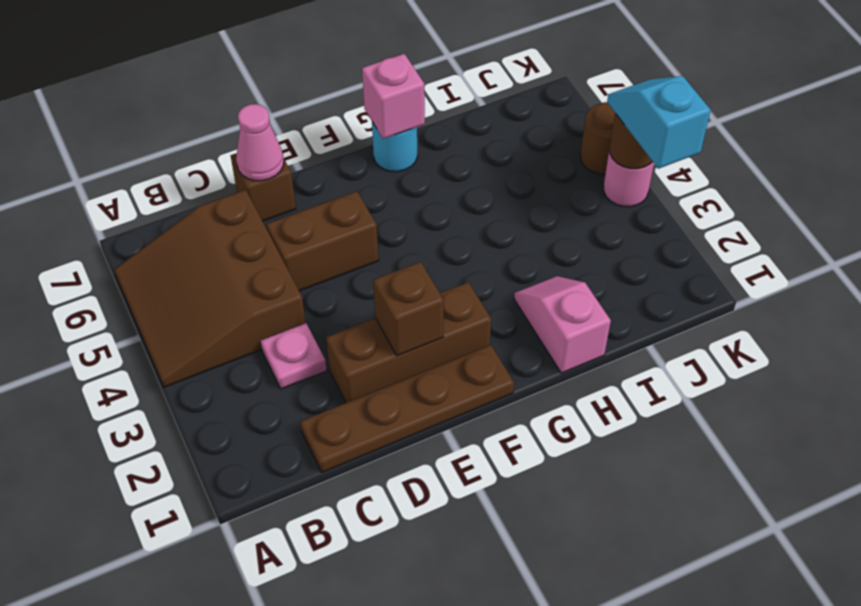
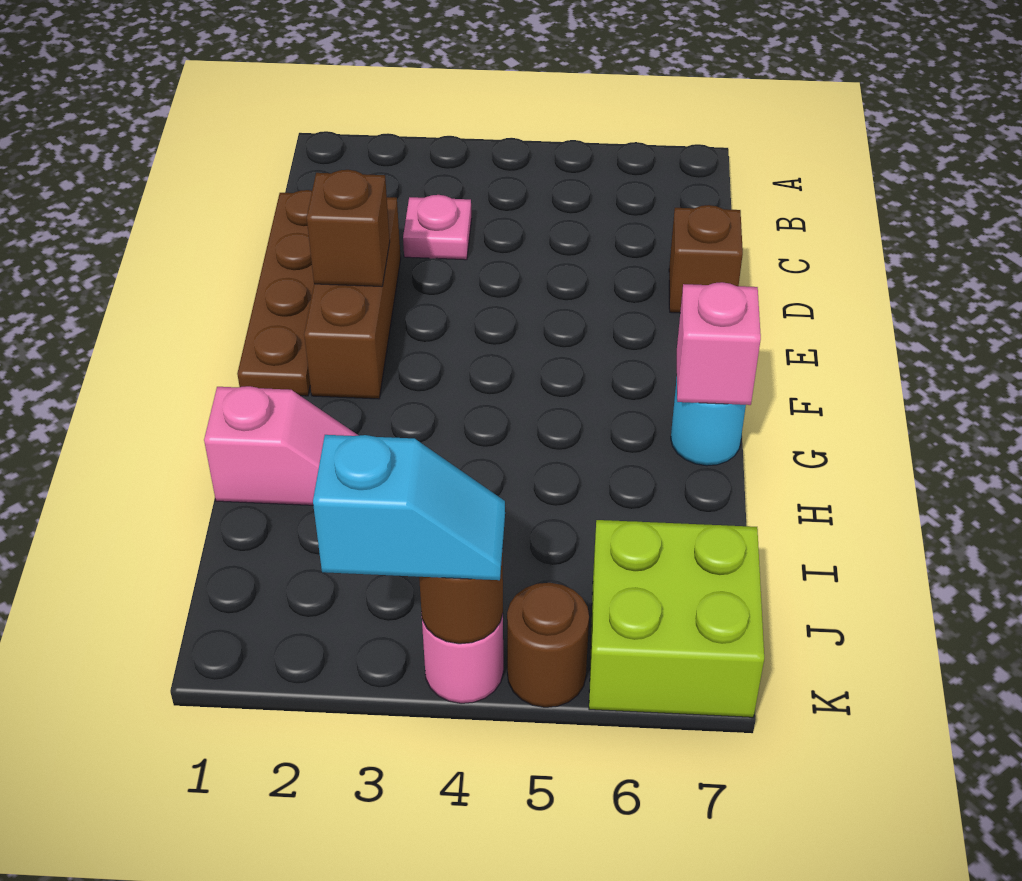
brown slope A4:C6 level 1 top C -> none
brown brick D5:E5 level 1 -> none
pink cone D7 level 2 -> none
none -> lime brick J6:K7 level 1

